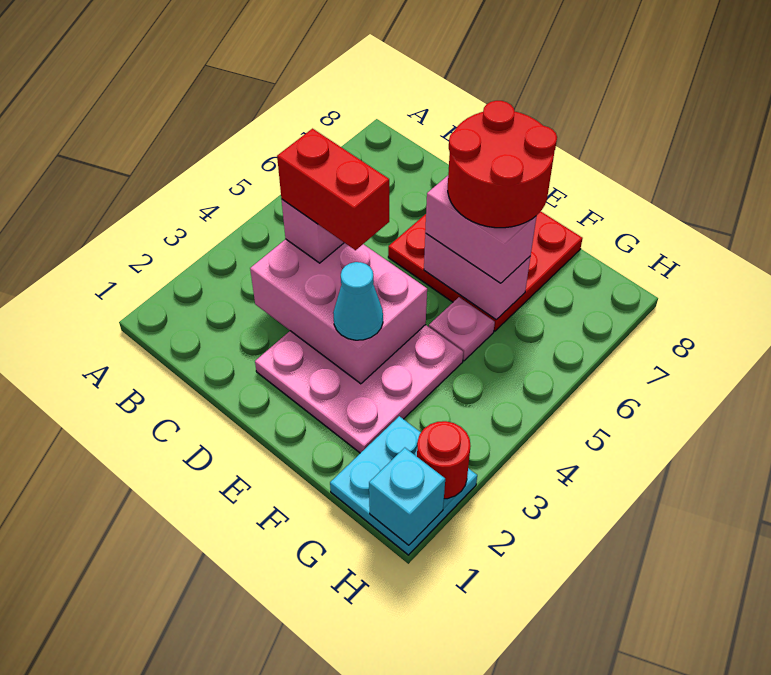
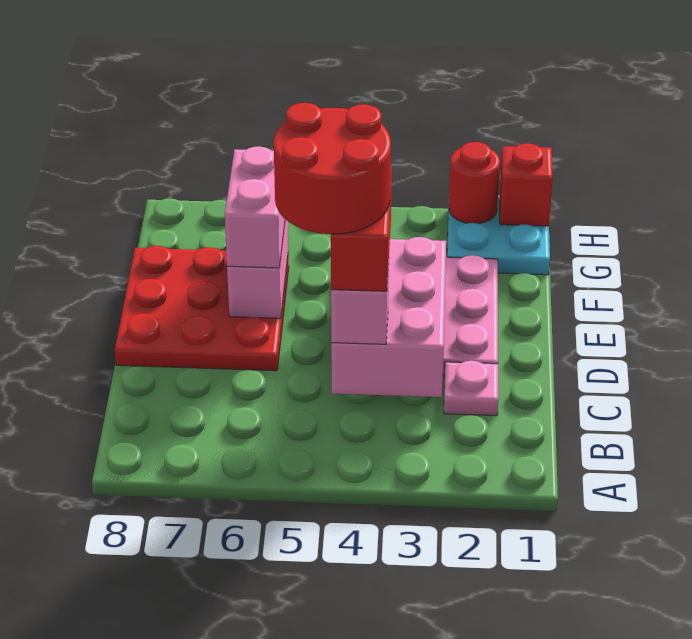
cyan cone E3 level 3 -> none
red round brick E6:F7 level 4 -> red round brick C4:D5 level 5
pink plate F5 level 1 -> pink plate C2 level 1
cyan brick H1 level 2 -> red brick H1 level 2

